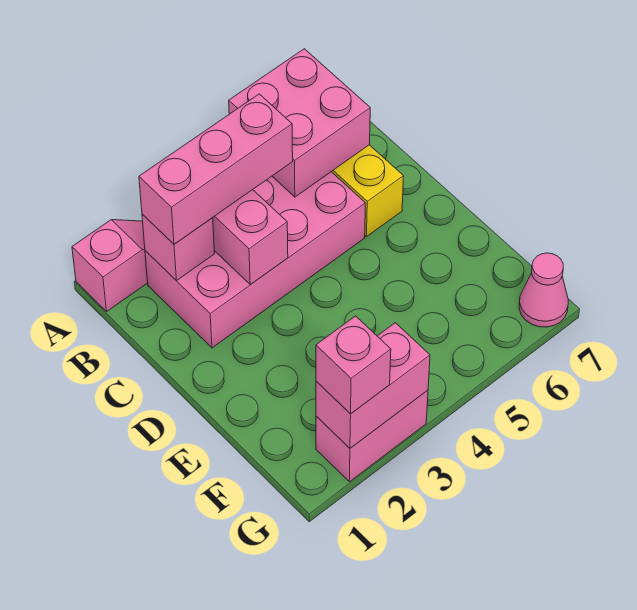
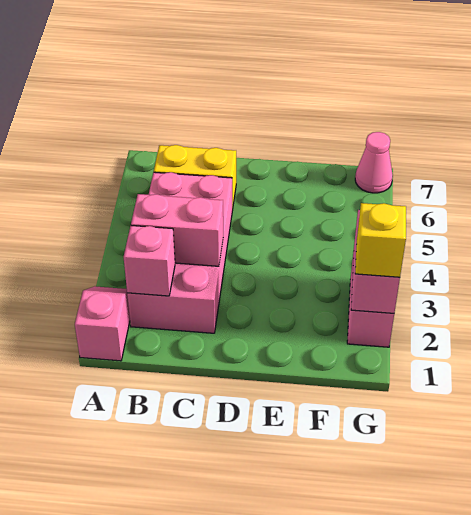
pink brick A5:B6 level 2 -> none
pink brick B2:B4 level 3 -> none
pink brick G2 level 3 -> yellow brick G2 level 3

